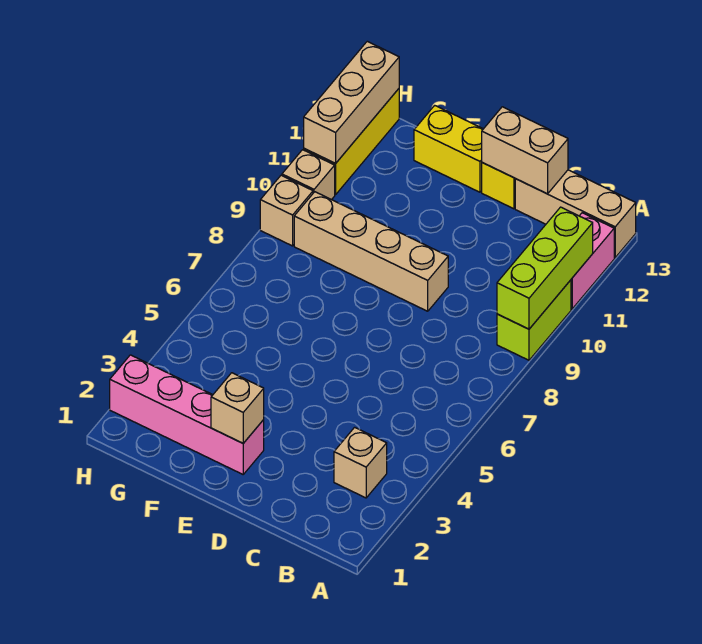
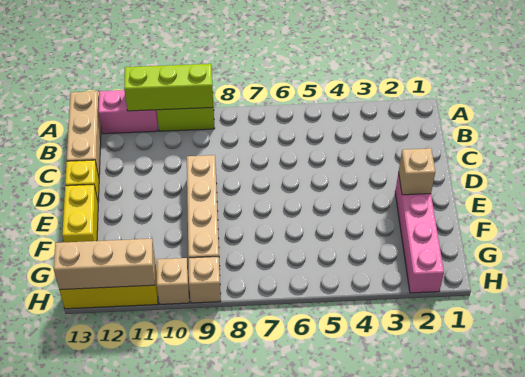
tan brick B3 level 1 -> none
tan brick C13:D13 level 2 -> none

